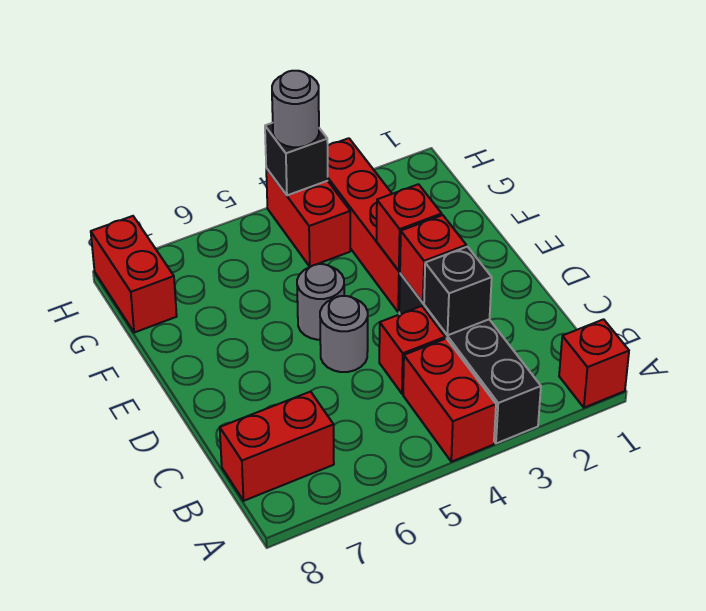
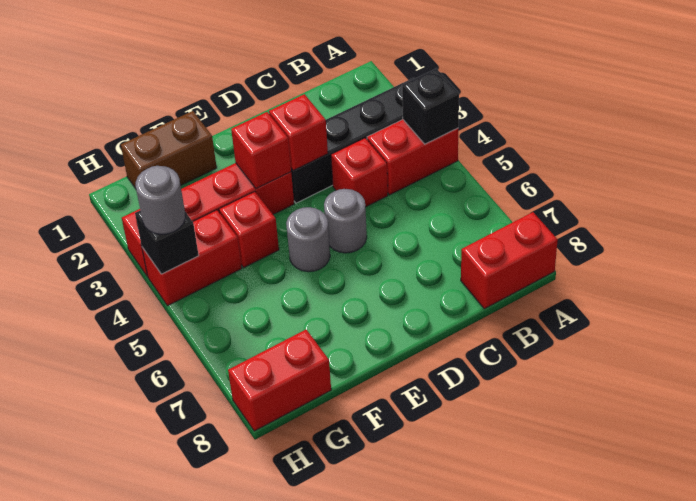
red brick A1 level 1 -> red brick F4 level 1
red brick B7:B8 level 1 -> red brick A8:B8 level 1
black brick C3 level 2 -> black brick A4 level 2
none -> brown brick F1:G1 level 1

